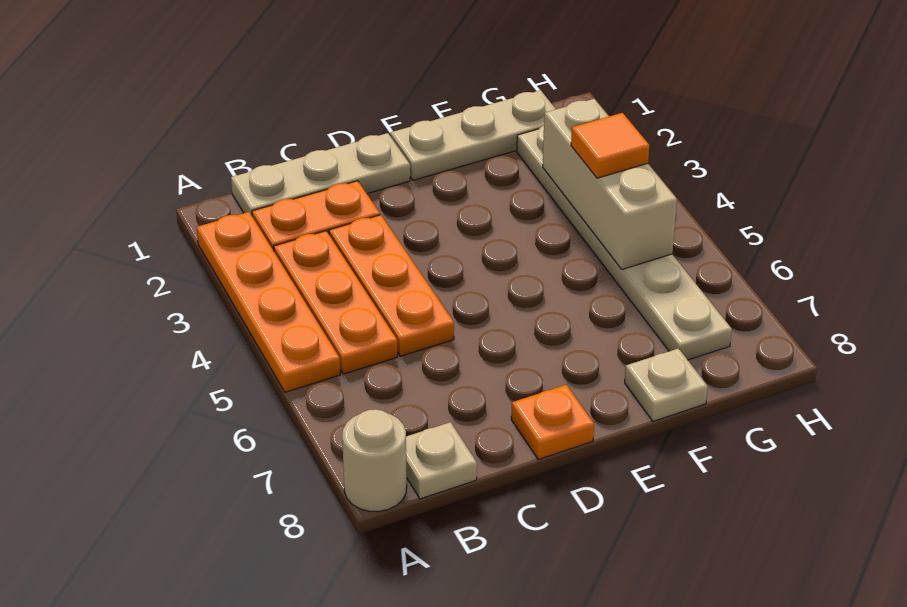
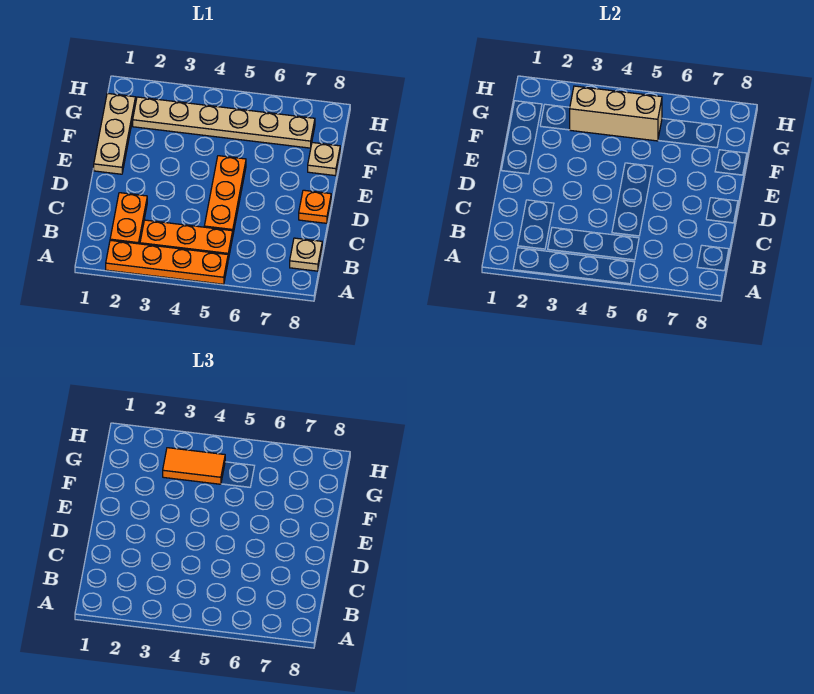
tan round brick A8 level 1 -> none
tan plate B1:D1 level 1 -> none
orange plate C3:C5 level 1 -> orange plate C5:E5 level 1
orange tile G4 level 3 -> orange tile G3:G4 level 3

